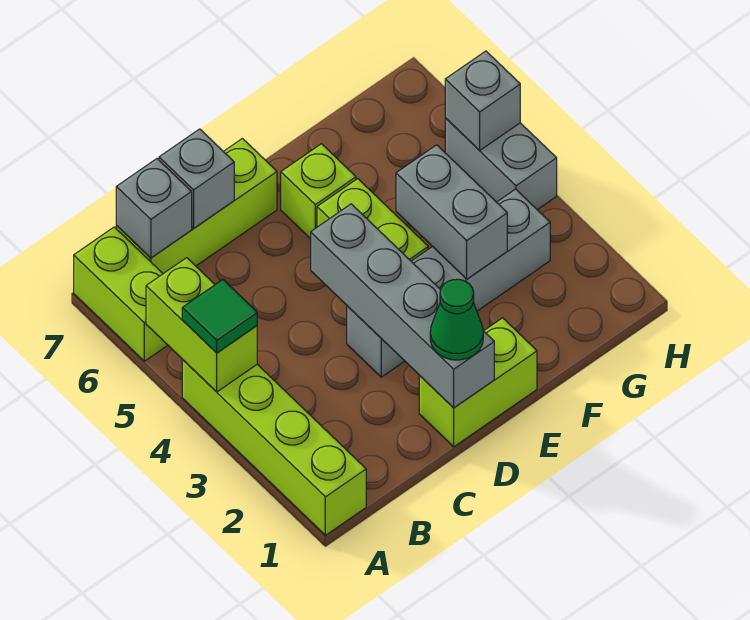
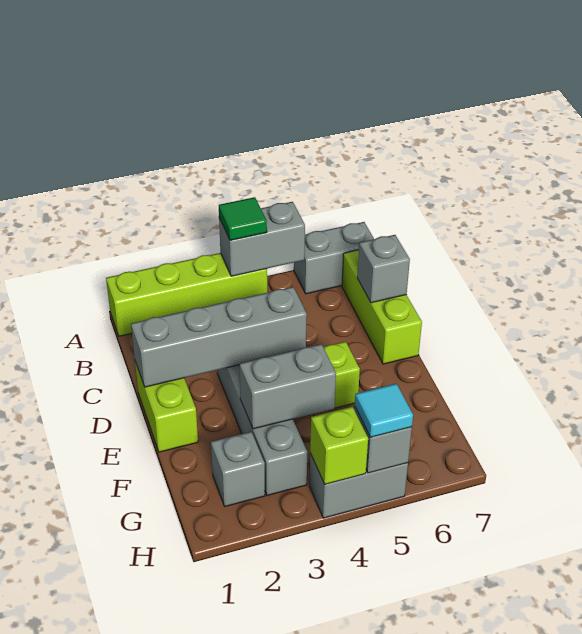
lime brick A4:A5 level 2 -> grey brick A4:A5 level 2
lime brick A6:A7 level 1 -> grey brick A6:A7 level 1
grey brick B7 level 2 -> grey brick G2 level 1
green cone D1 level 3 -> none
lime brick E6 level 1 -> lime brick H4 level 2
none -> cyan tile H5 level 3

